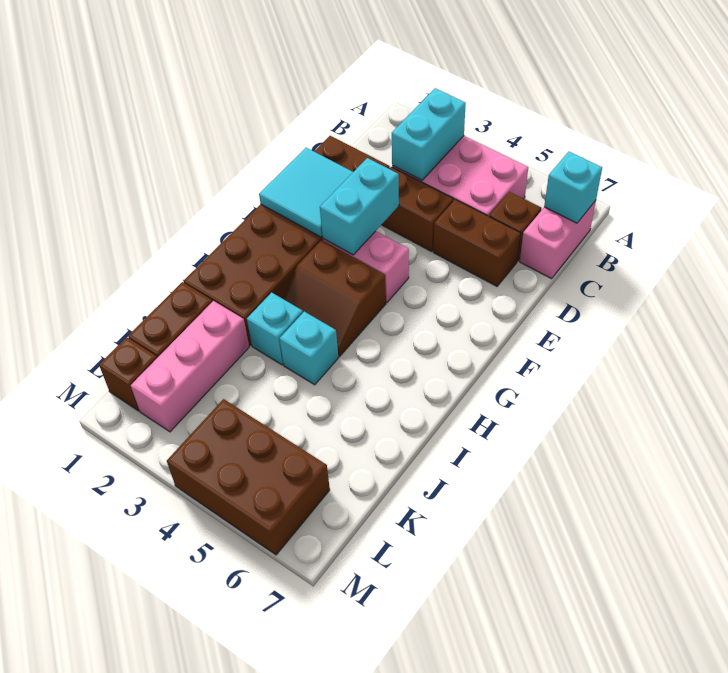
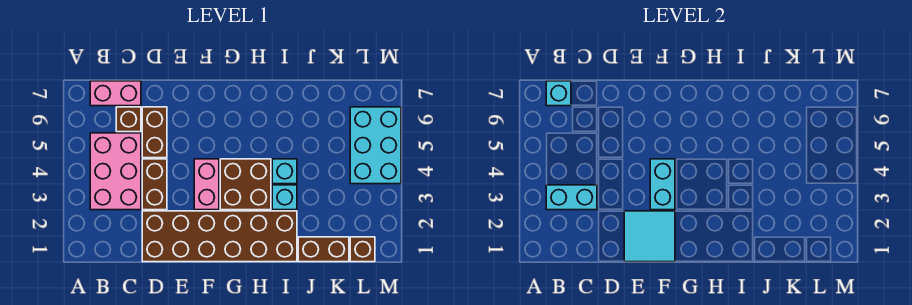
cyan brick E3:F3 level 2 -> cyan brick F3:F4 level 2
brown slope G3:H4 level 1 top G -> brown brick G3:H4 level 1
pink brick J2:L2 level 1 -> none
brown brick L4:M6 level 1 -> cyan brick L4:M6 level 1

